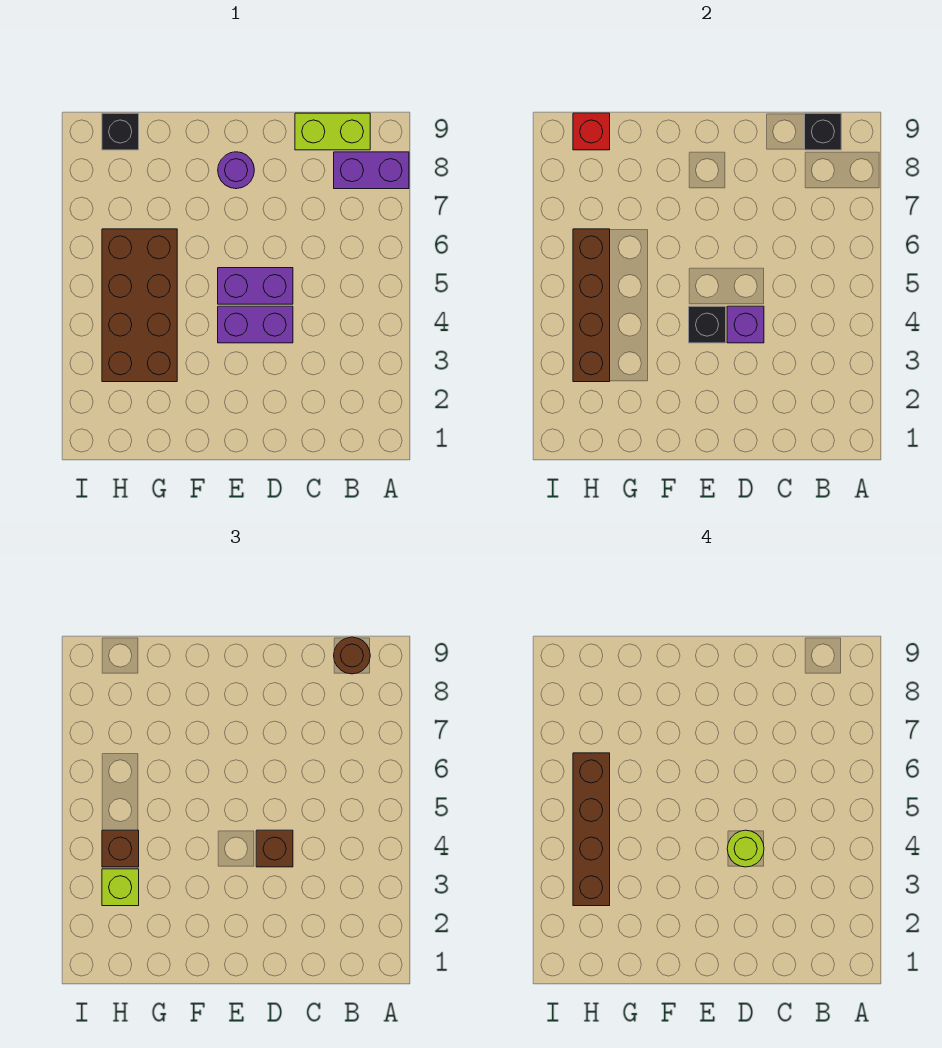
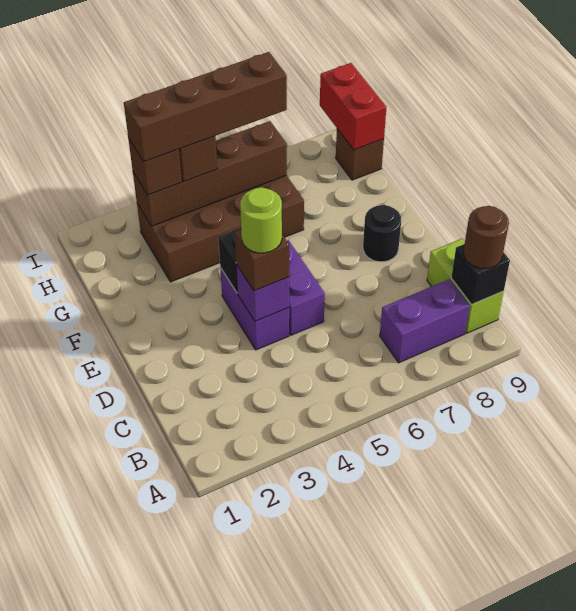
purple brick A8:B8 level 1 -> purple brick B7:B8 level 1
purple round brick E8 level 1 -> black round brick E8 level 1
lime brick H3 level 3 -> brown brick H3 level 3
black brick H9 level 1 -> brown brick H9 level 1
red brick H9 level 2 -> red brick H9:I9 level 2

